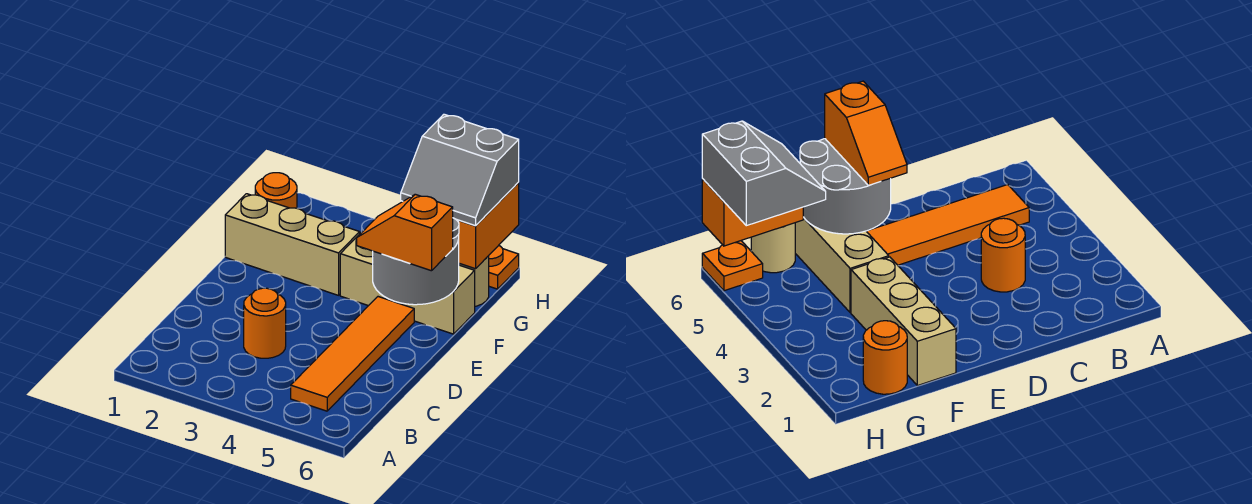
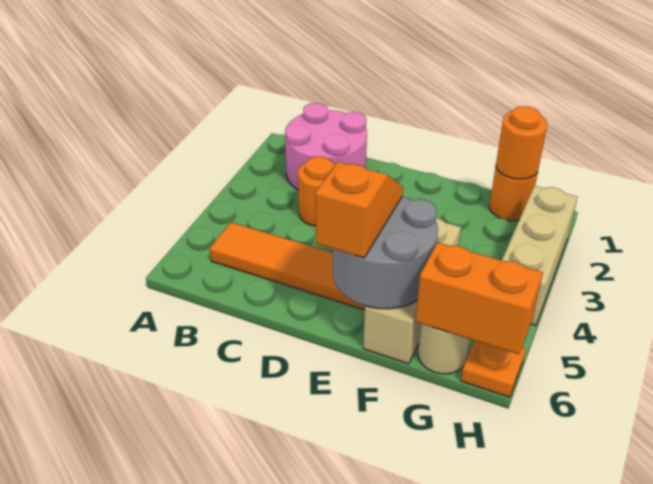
none -> pink round brick B1:C2 level 1
tan brick F1:F3 level 1 -> tan brick H2:H4 level 1
none -> orange round brick G1 level 2
grey slope G5:H6 level 3 top H -> none

